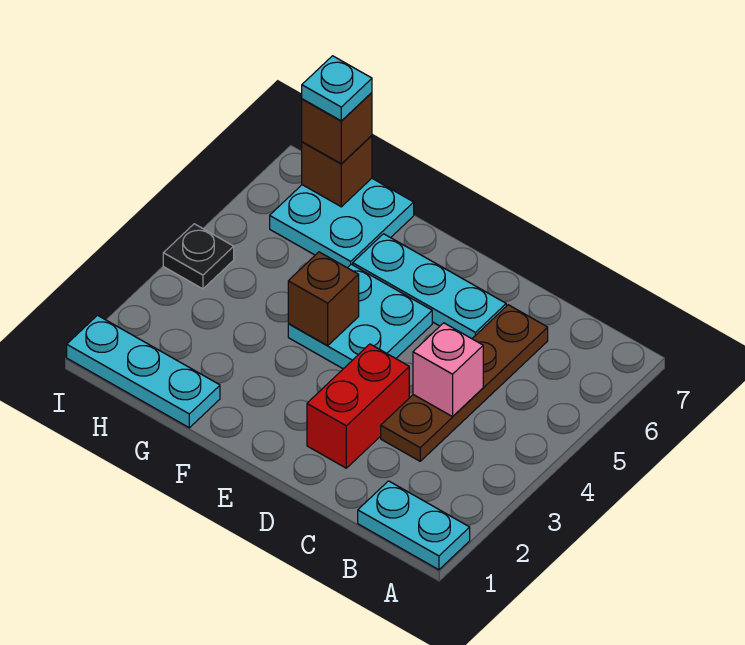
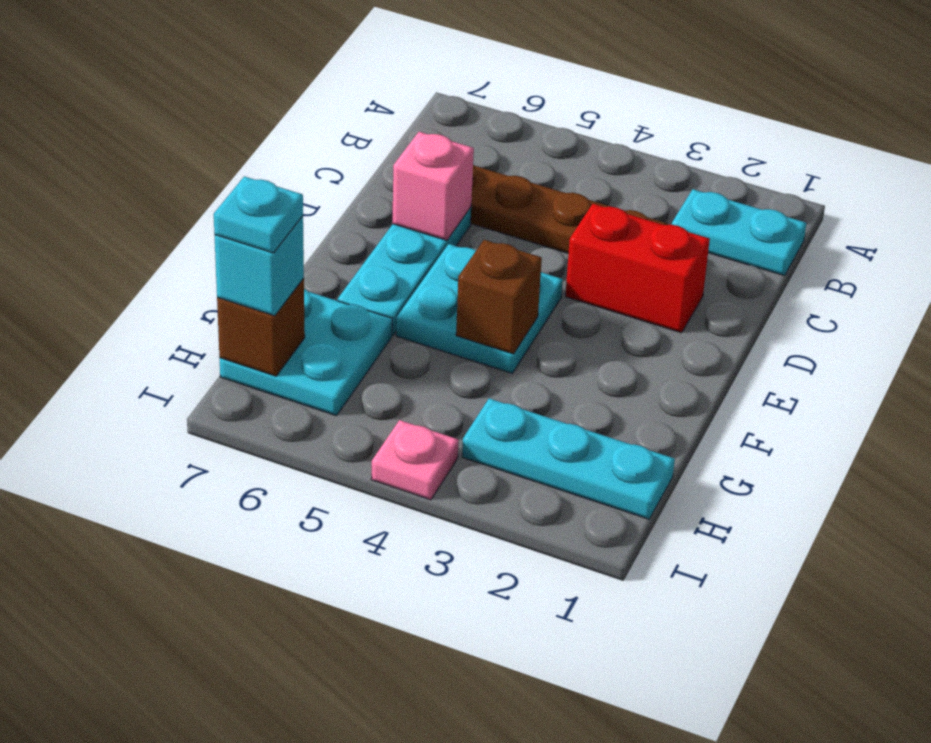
cyan plate A1:B1 level 1 -> cyan plate B1:B2 level 1
pink brick C4 level 2 -> pink brick D6 level 2
cyan plate G1:I1 level 1 -> cyan plate H1:H3 level 1
brown brick H7 level 3 -> cyan brick H7 level 3
black plate I4 level 1 -> pink plate I4 level 1

